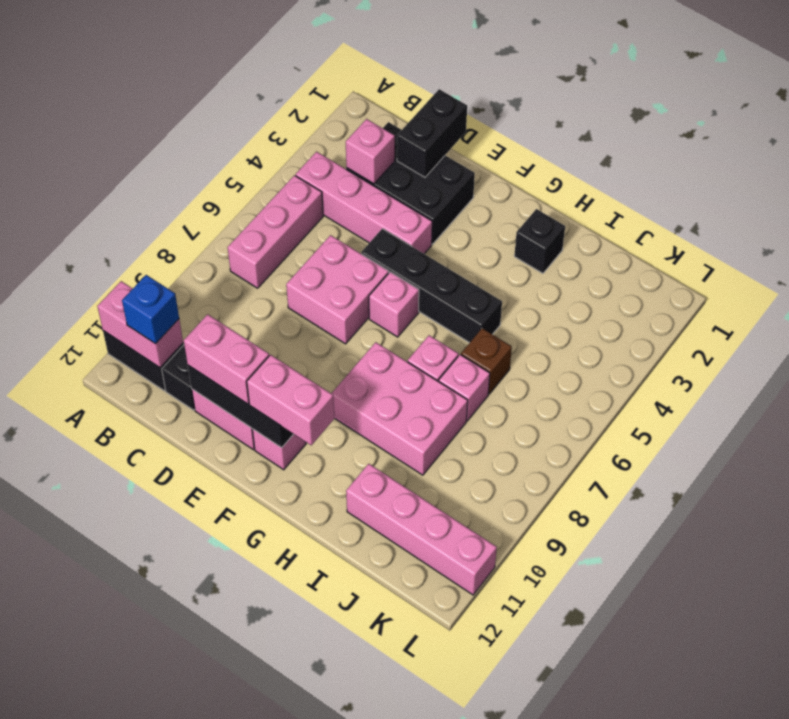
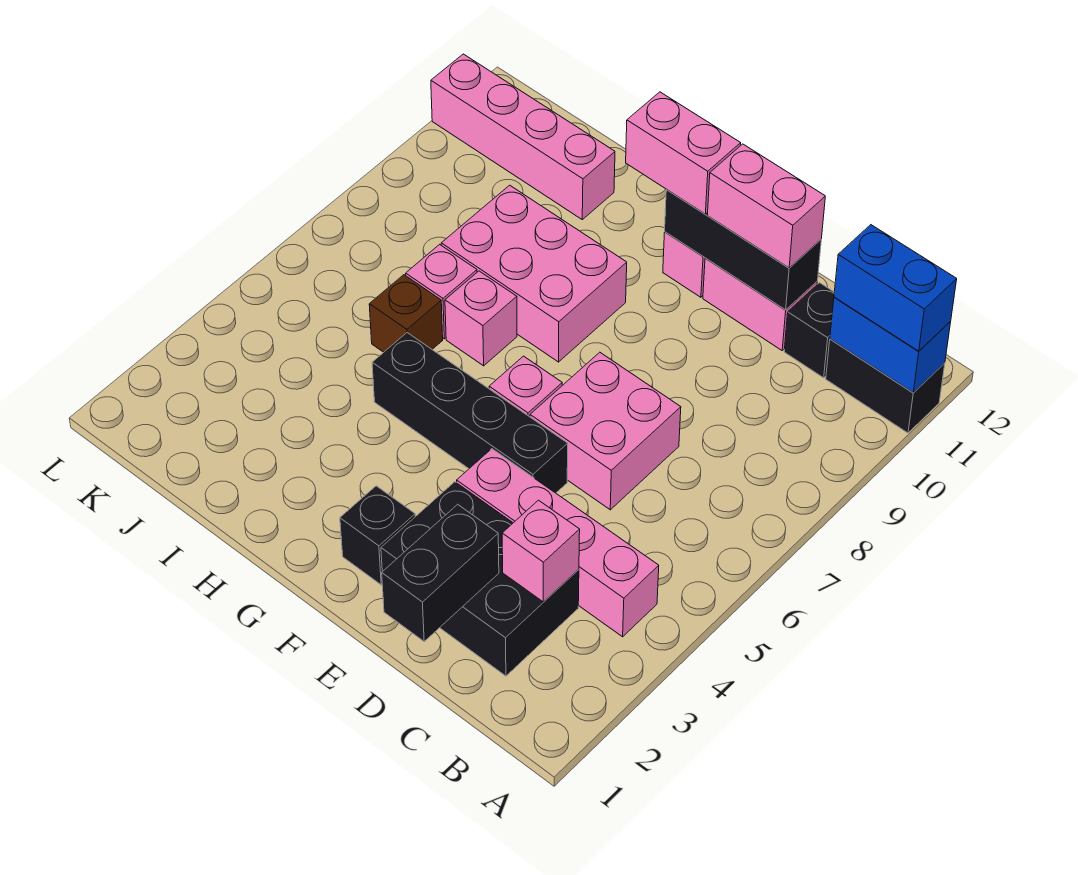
pink brick A11:B11 level 2 -> blue brick A11:B11 level 2
pink brick B5:B7 level 1 -> none
blue brick B11 level 3 -> blue brick A11:B11 level 3
black brick H2 level 1 -> black brick F2 level 1

